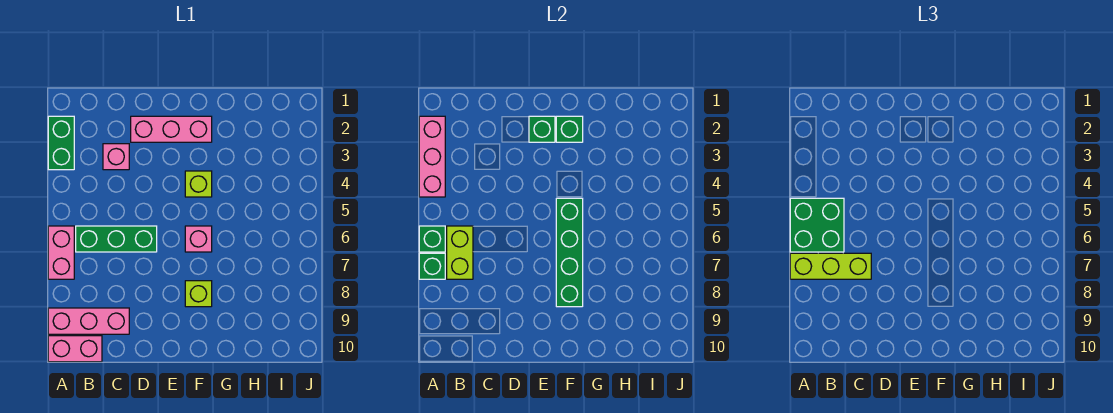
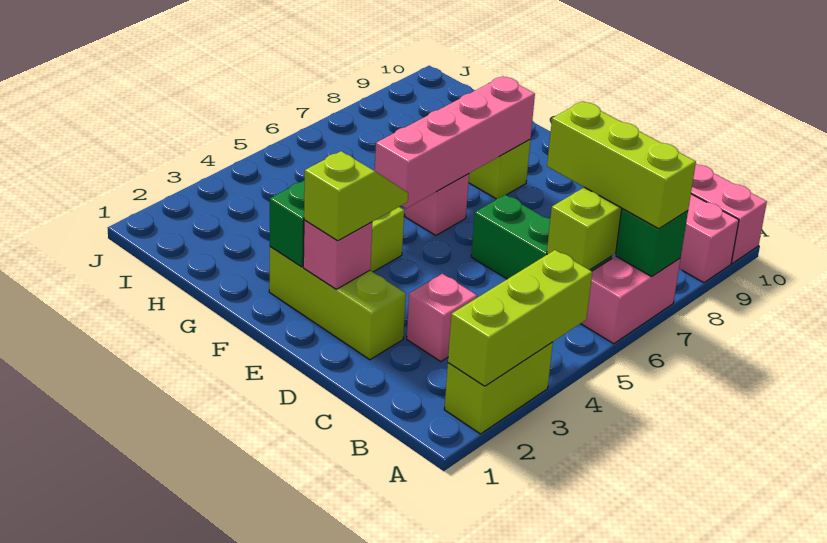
green brick A2:A3 level 1 -> lime brick A2:A3 level 1
pink brick A2:A4 level 2 -> lime brick A2:A4 level 2
green brick A5:B6 level 3 -> none
green brick A6 level 2 -> none
pink brick D2:F2 level 1 -> lime brick D2:F2 level 1
green brick E2 level 2 -> pink brick E2 level 2
none -> lime slope E2:E3 level 3 top 2
green brick F5:F8 level 2 -> pink brick F5:F8 level 2

